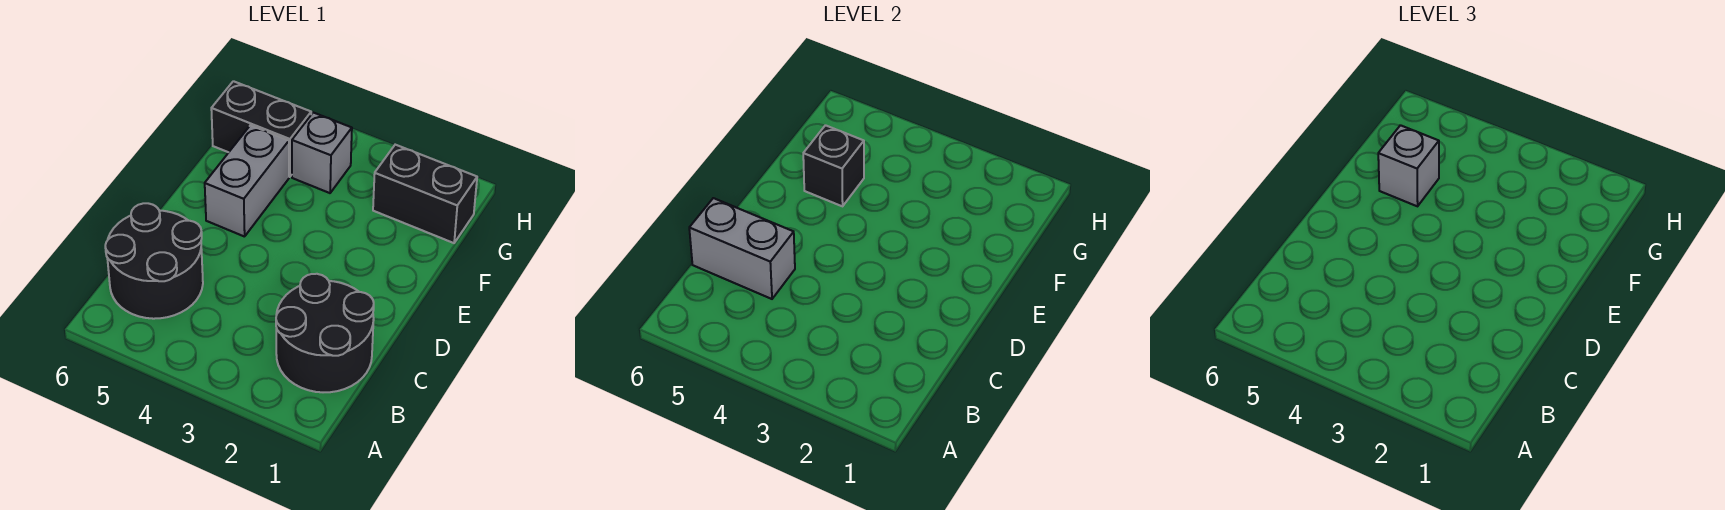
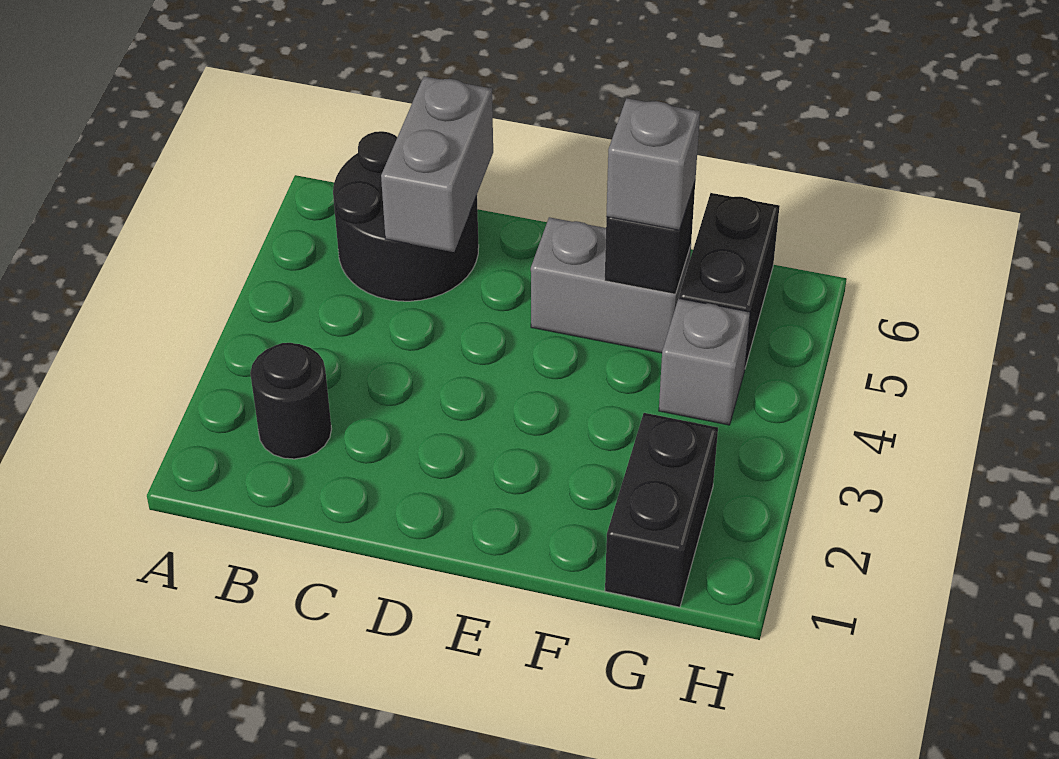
black round brick B1:C2 level 1 -> black round brick B2 level 1

